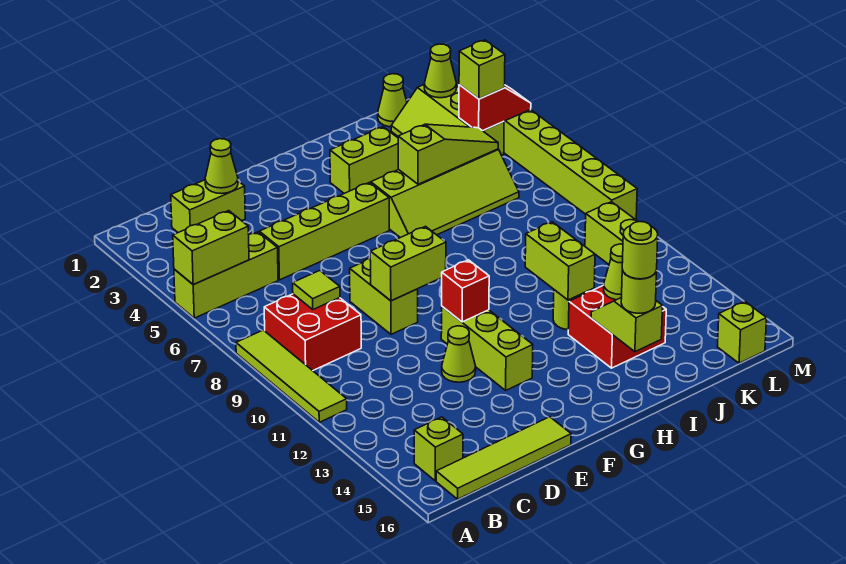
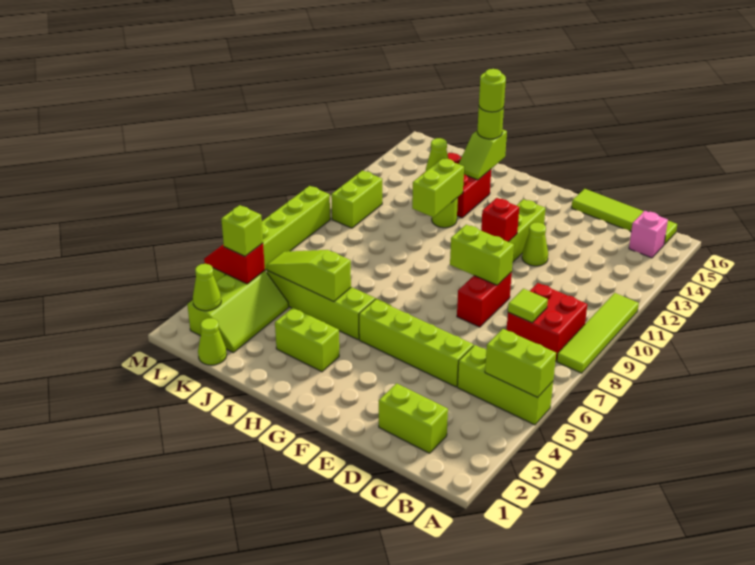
lime brick B15 level 1 -> pink brick B15 level 1
lime cone D2 level 2 -> none
lime brick E8:E9 level 1 -> red brick E8:E9 level 1
lime brick L16 level 1 -> none

